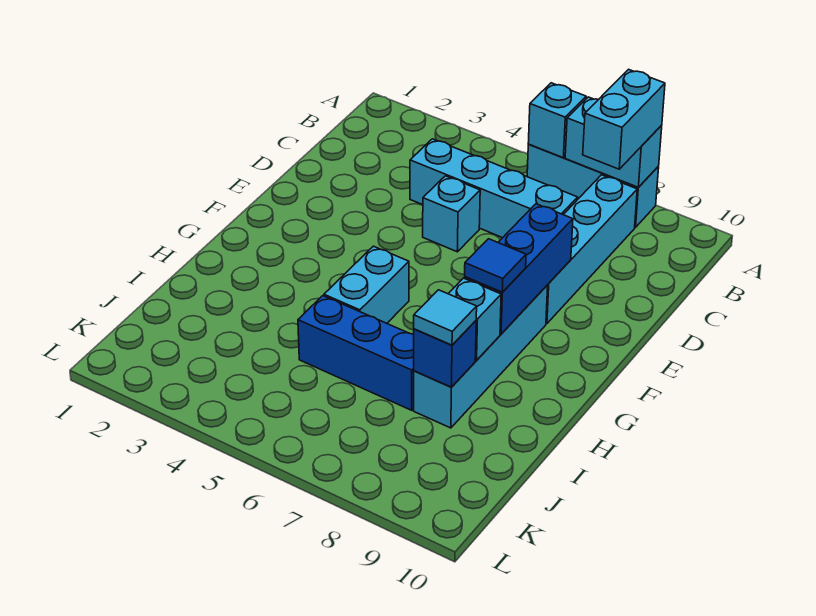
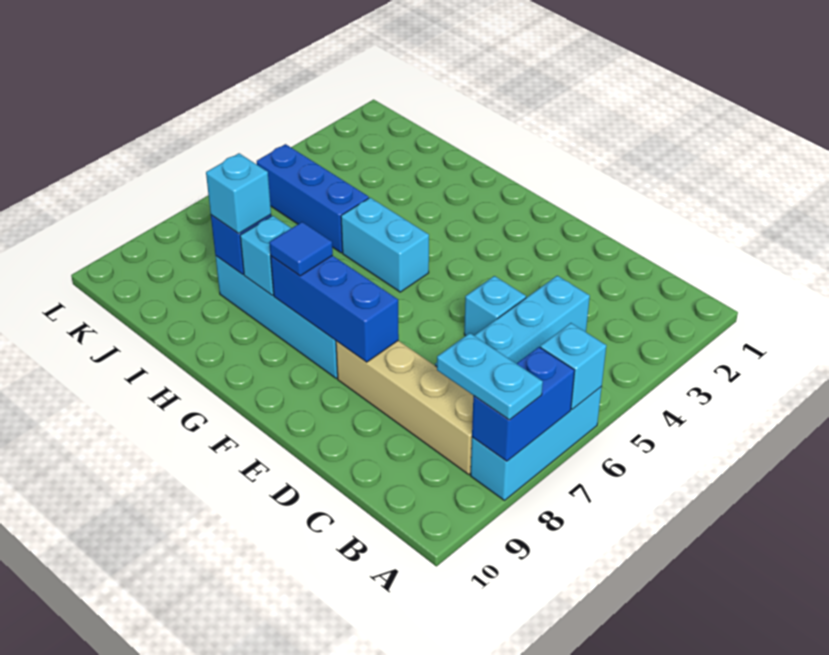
cyan brick A7:A8 level 2 -> blue brick A7:A8 level 2
cyan brick A8:B8 level 3 -> cyan plate A8:B8 level 3
cyan brick B8:E8 level 1 -> tan brick B8:E8 level 1
blue brick I5:I7 level 1 -> blue brick I5:K5 level 1
cyan tile I8 level 3 -> cyan brick I8 level 3

